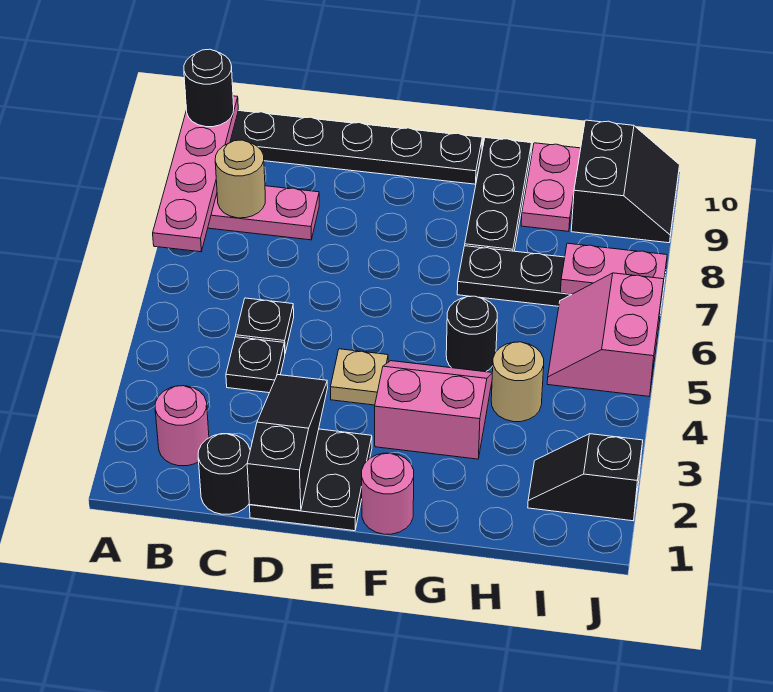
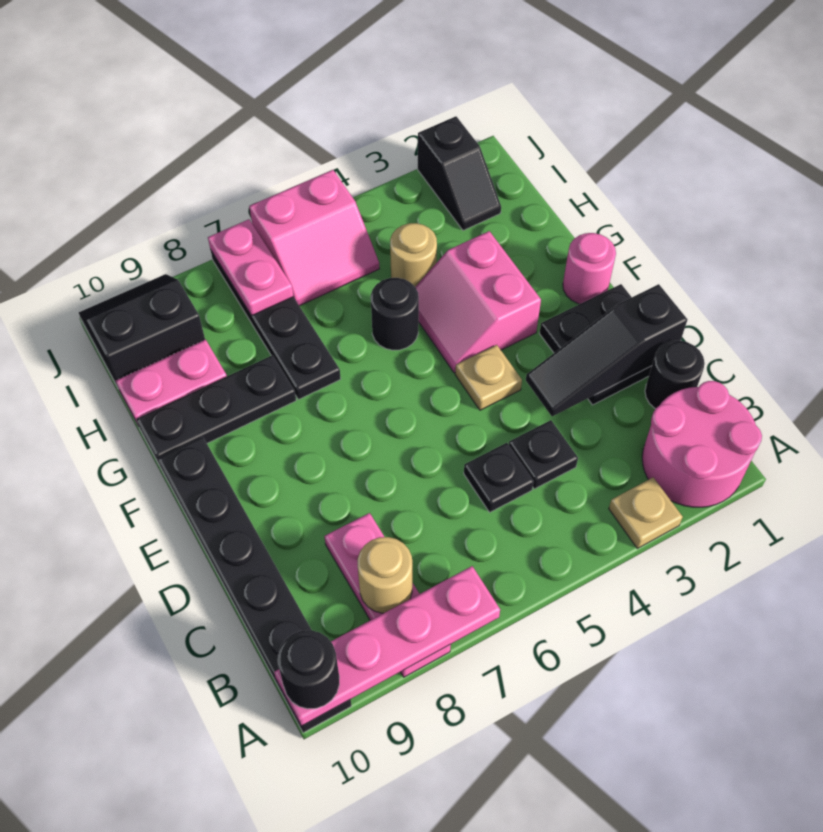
none -> tan plate A3 level 1
pink round brick B2 level 1 -> pink round brick A1:B2 level 1

